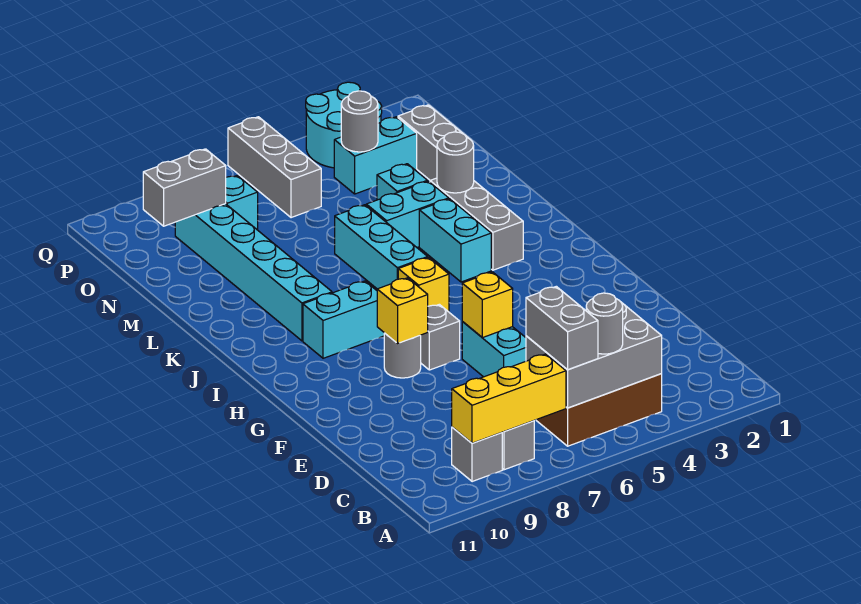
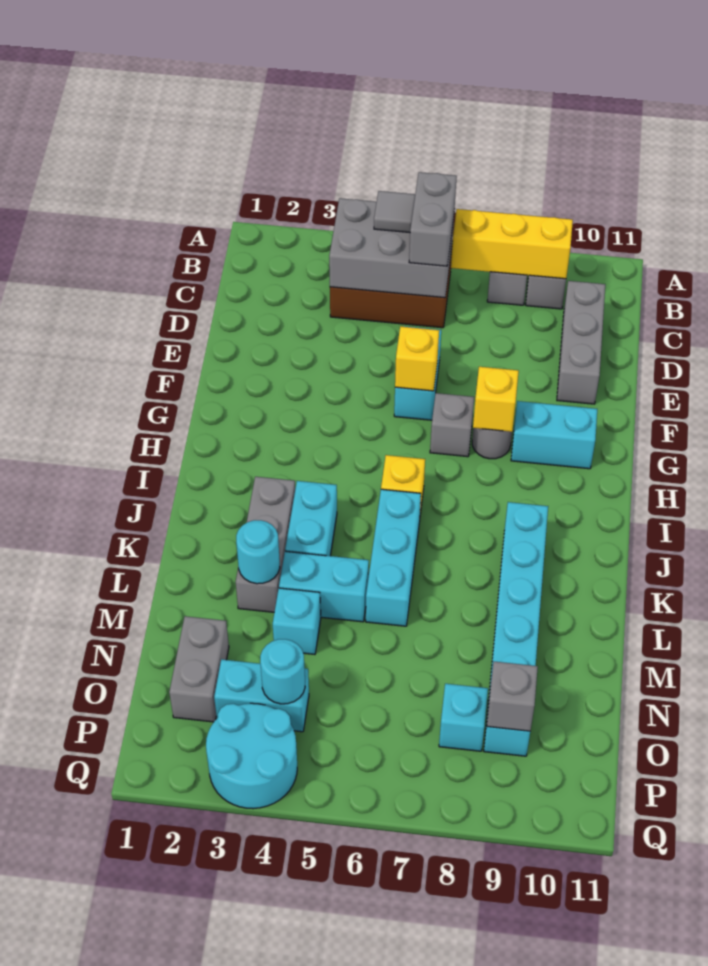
grey round brick B5 level 3 -> grey tile B5 level 3
cyan brick I8:I9 level 1 -> cyan brick G9:G10 level 1
grey round brick L3 level 2 -> cyan round brick L3 level 2
grey round brick O4 level 2 -> cyan round brick O4 level 2
grey brick O6:Q6 level 1 -> grey brick C10:E10 level 1
grey brick O9:O10 level 2 -> grey brick O9 level 2

